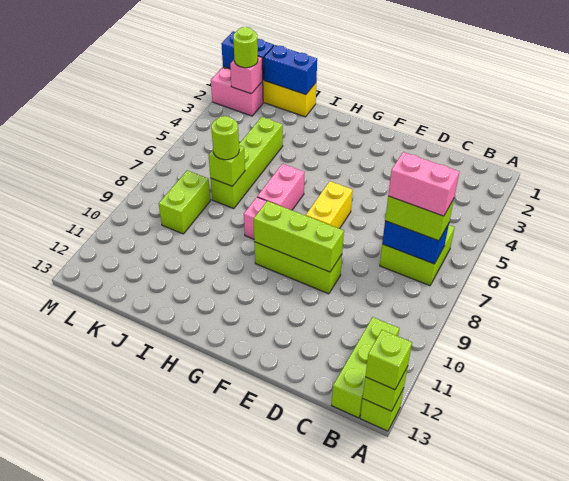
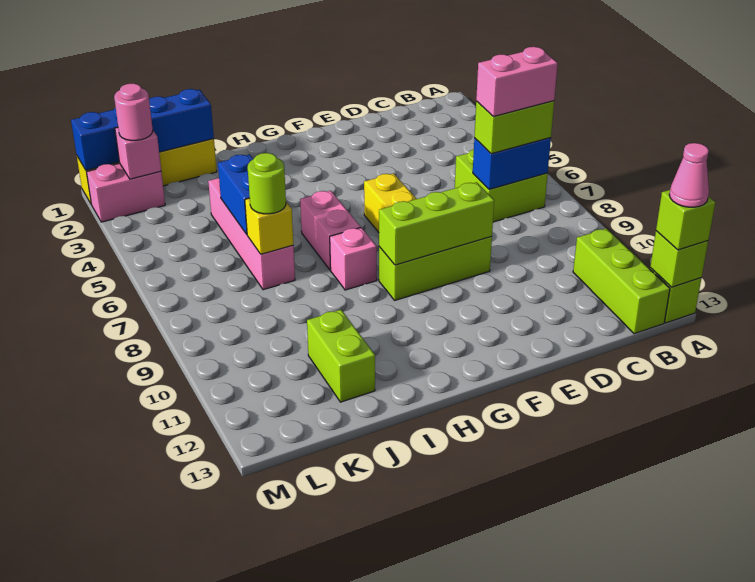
none -> pink cone A13 level 4
lime brick J4:J7 level 1 -> pink brick J4:J7 level 1
none -> blue brick J5:J6 level 2
lime brick J7 level 2 -> yellow brick J7 level 2
lime brick K8:K9 level 1 -> lime brick J11:J12 level 1
lime round brick L2 level 3 -> pink round brick L2 level 3

